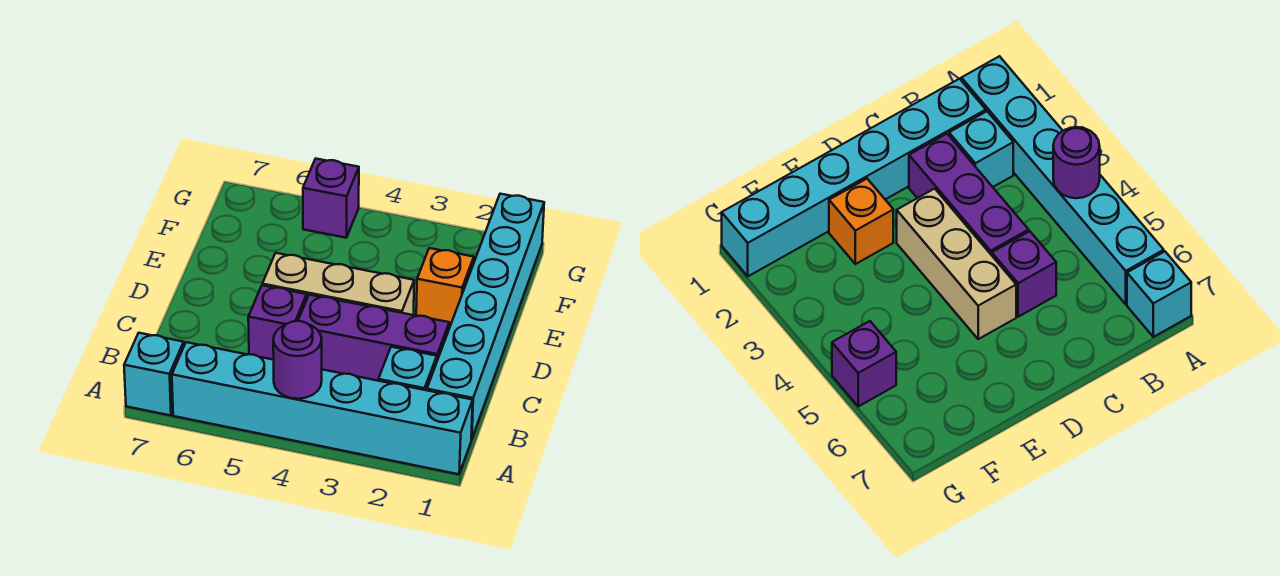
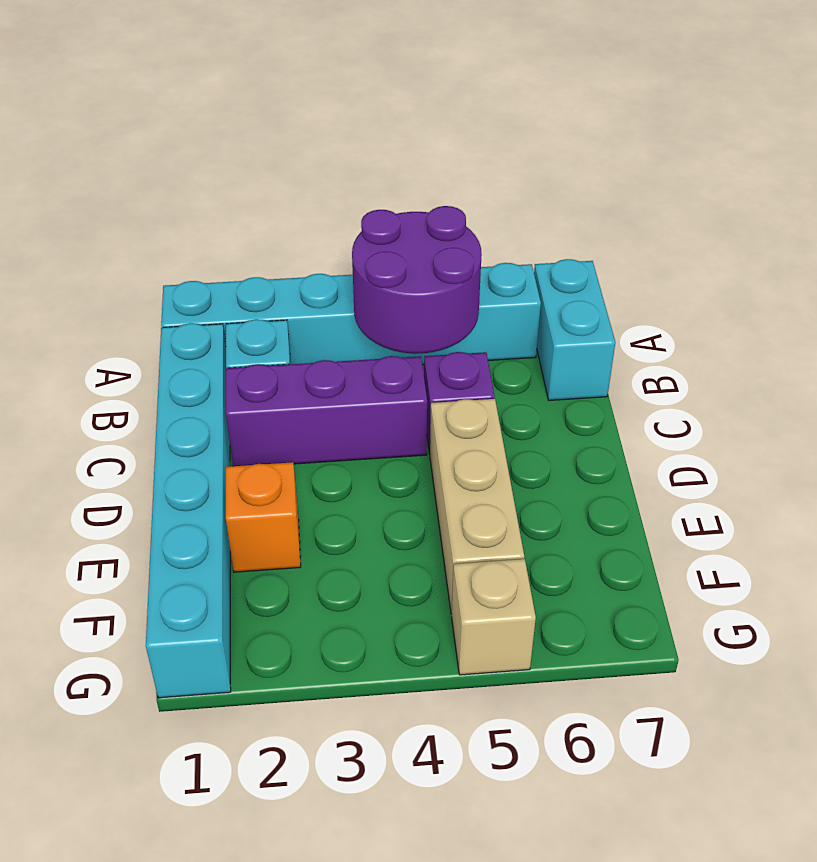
purple round brick A4 level 2 -> purple round brick A4:B5 level 2
cyan brick A7 level 1 -> cyan brick A7:B7 level 1
tan brick D3:D5 level 1 -> tan brick D5:F5 level 1
purple brick G5 level 1 -> tan brick G5 level 1

